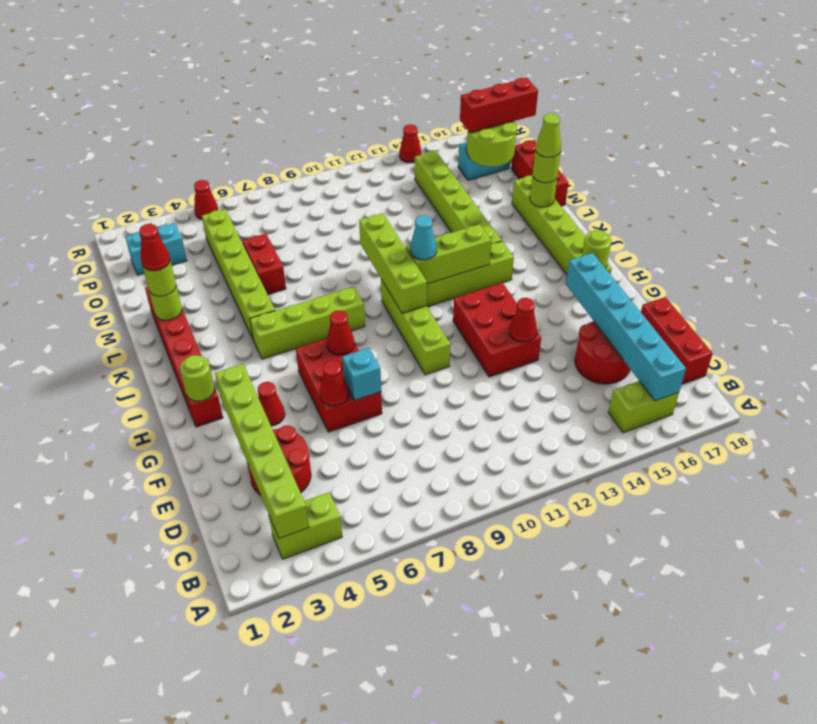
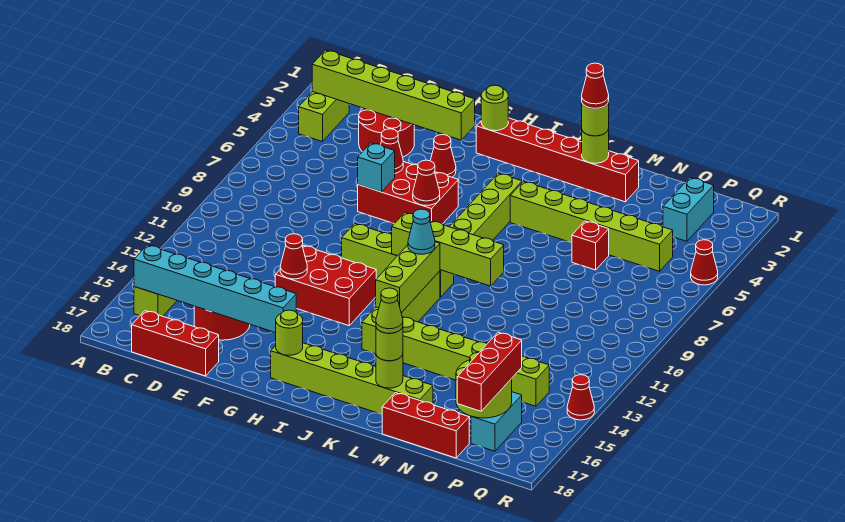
red brick M6:N6 level 1 -> red brick N6 level 1

